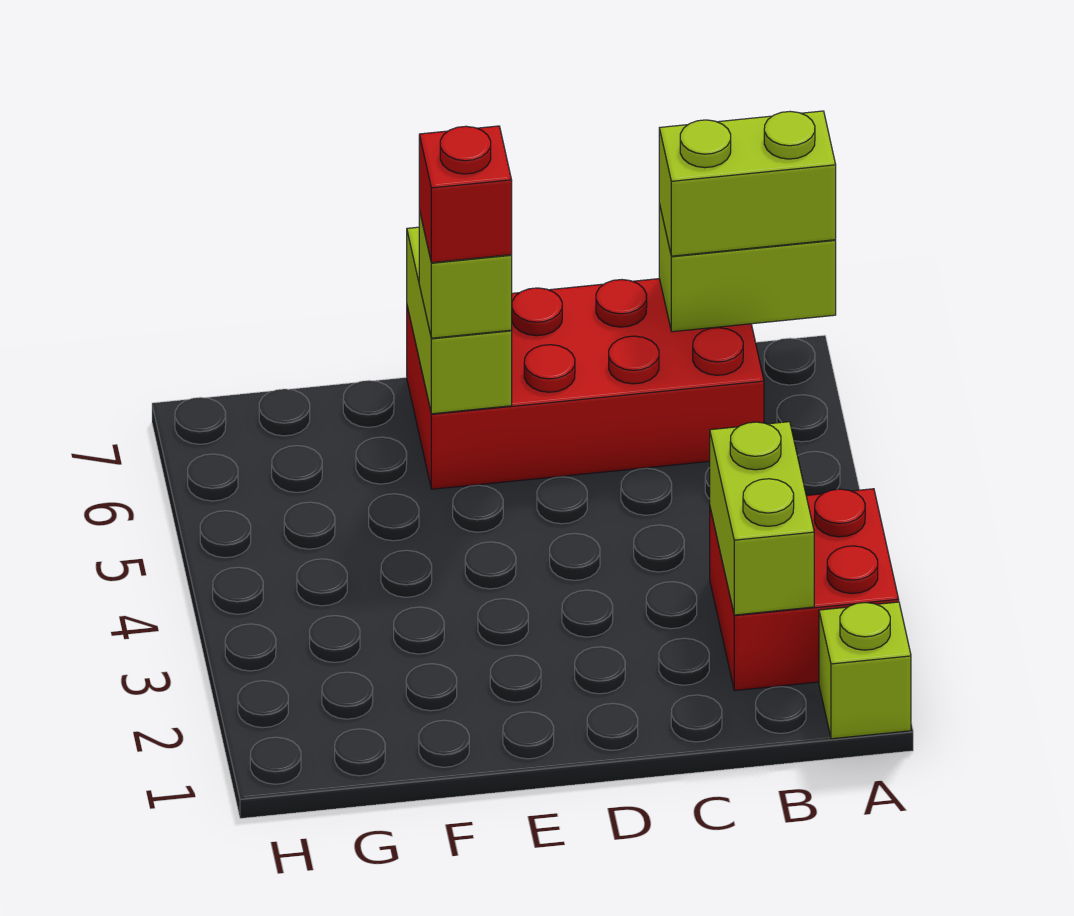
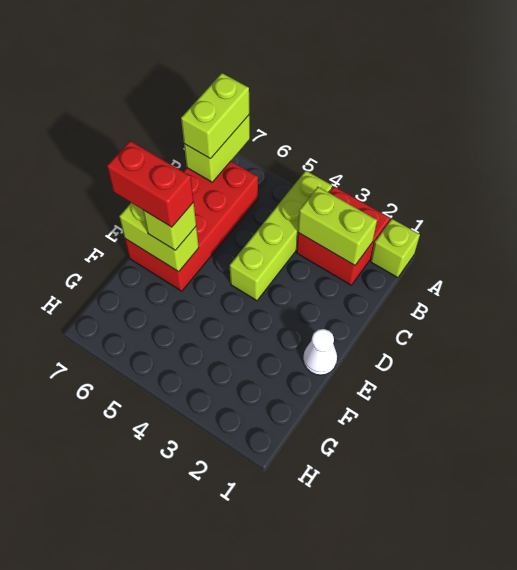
none -> lime brick A4:D4 level 1
none -> white cone E1 level 1
red brick E6 level 4 -> red brick E6:E7 level 4

